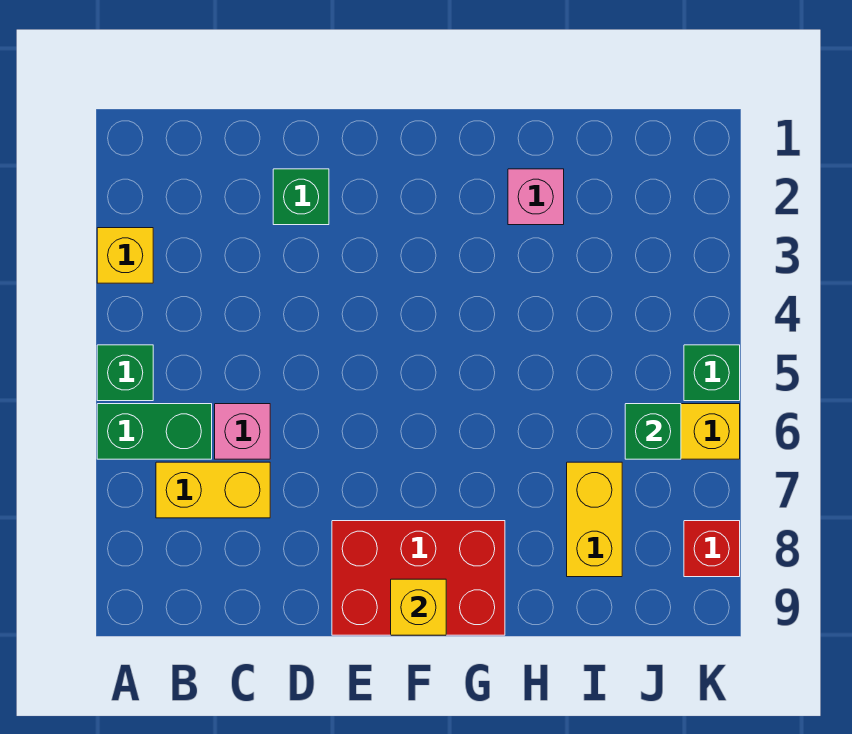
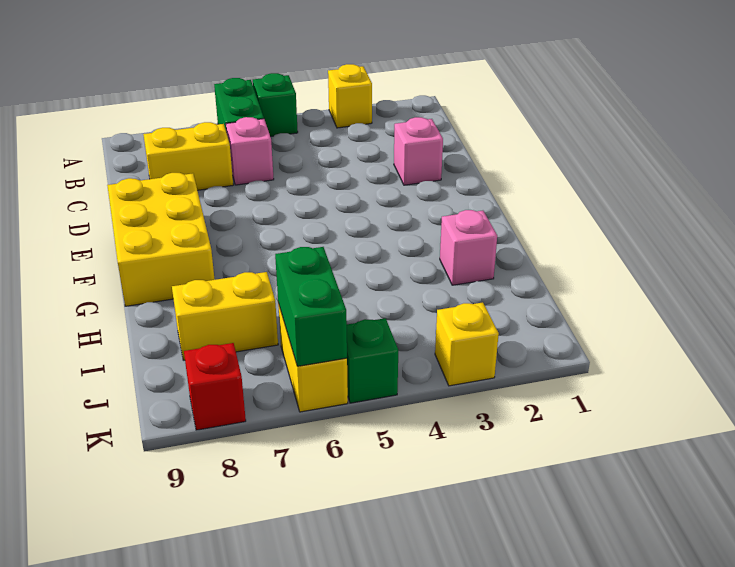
yellow brick B7:C7 level 1 -> yellow brick C7:C8 level 1
green brick D2 level 1 -> pink brick D2 level 1
red brick E8:G9 level 1 -> yellow brick E8:G9 level 1
yellow brick F9 level 2 -> yellow brick K3 level 1
green brick J6 level 2 -> green brick J6:K6 level 2

